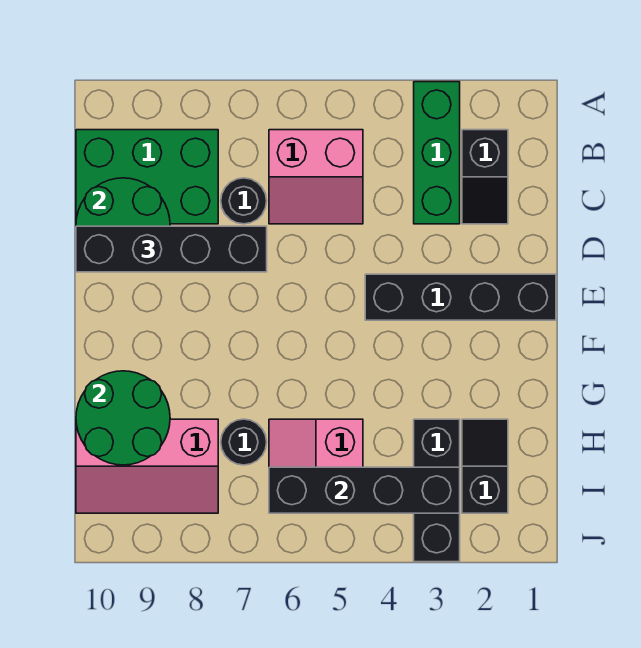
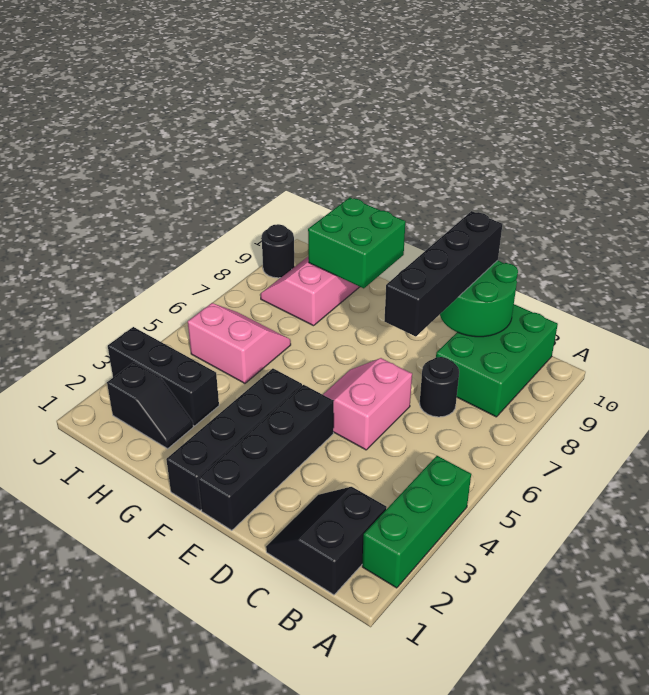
green brick A3:C3 level 1 -> green brick A2:A4 level 1
black slope B2:C2 level 1 top B -> black slope B1:C2 level 1 top B
pink slope B5:C6 level 1 top B -> pink slope D5:E6 level 1 top D
green round brick G9:H10 level 2 -> green brick G9:H10 level 2
black round brick H7 level 1 -> black round brick J9 level 1
black brick I3:I6 level 2 -> black brick F1:F4 level 1

